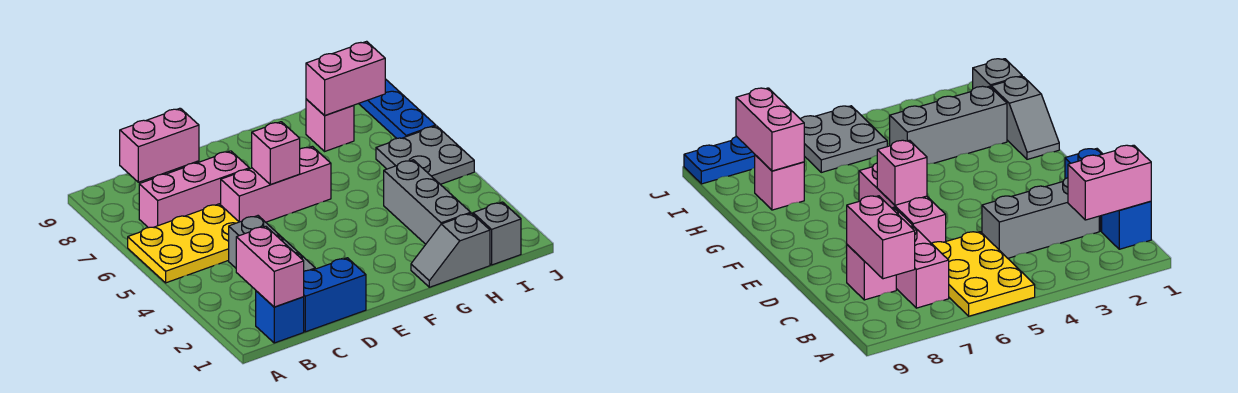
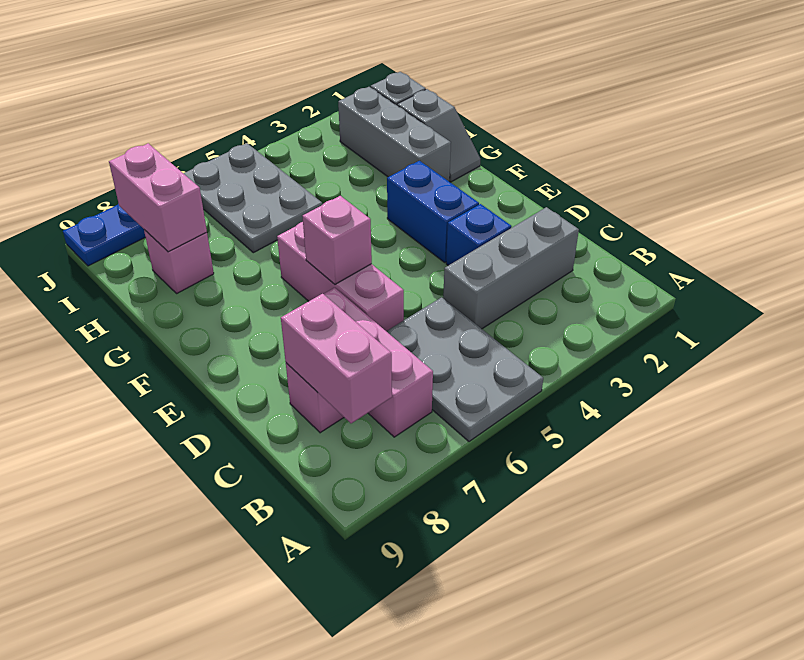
yellow plate A5:C6 level 1 -> grey plate A5:C6 level 1
blue brick B1 level 1 -> blue brick D3 level 1
pink brick B1:B2 level 2 -> none
blue brick C1:D1 level 1 -> blue brick E3:F3 level 1
grey brick H2:H4 level 1 -> grey brick G2:I2 level 1
grey plate I5:J6 level 1 -> grey plate H5:J6 level 1

